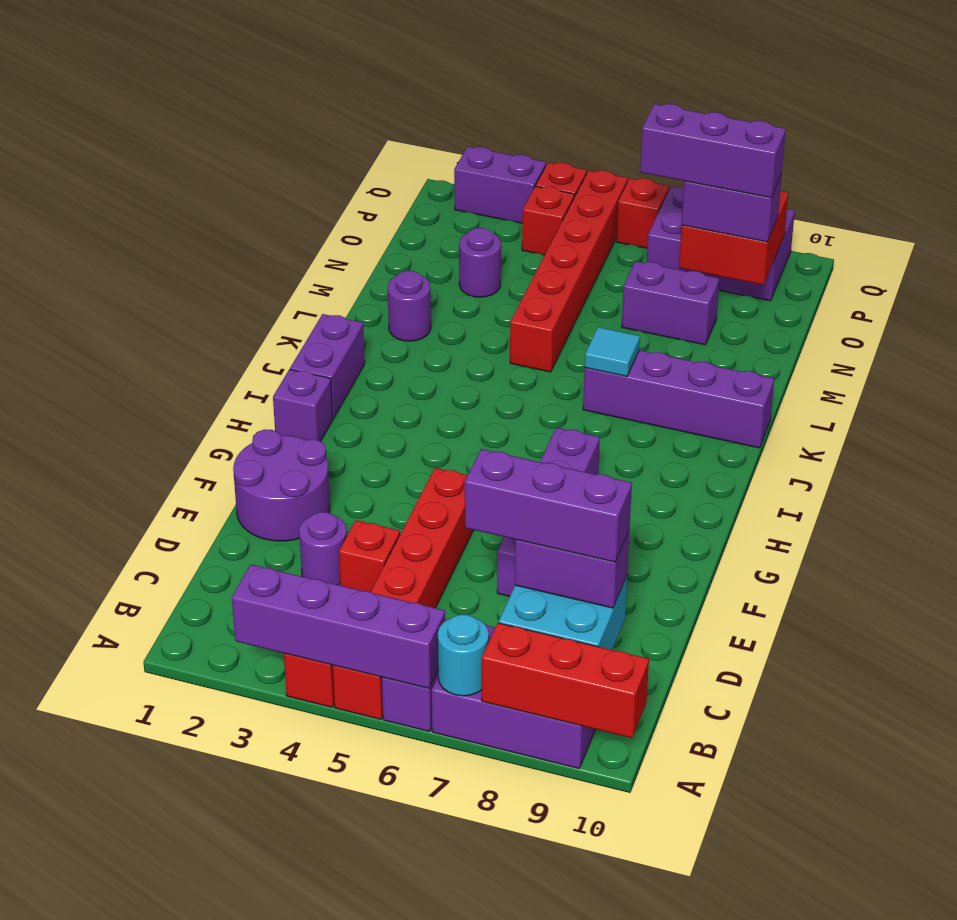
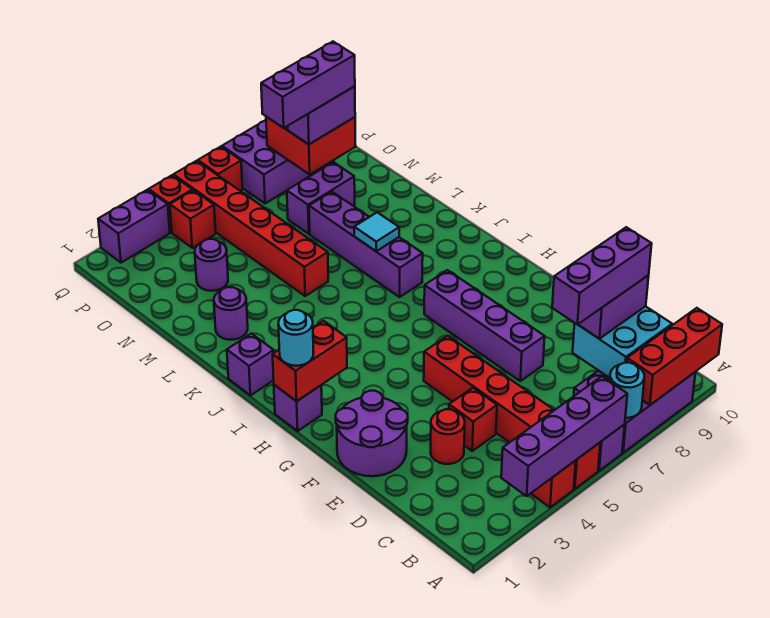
purple round brick D3 level 1 -> red round brick D3 level 1
none -> red brick H1:H2 level 2
none -> cyan round brick H1 level 3
purple brick I1:J1 level 1 -> purple brick J1 level 1
purple brick K7:K10 level 1 -> purple brick J7:M7 level 1

